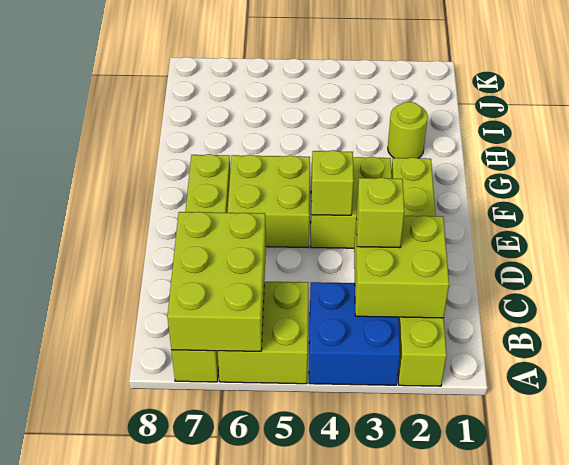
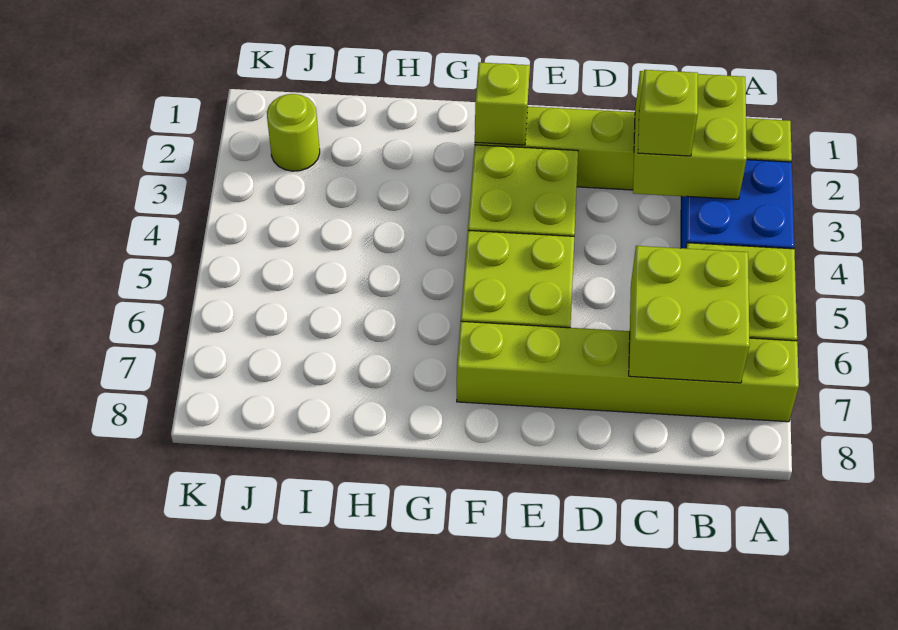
lime brick A6:C7 level 2 -> lime brick B6:C7 level 2
lime brick E4 level 2 -> lime brick F2 level 2
lime round brick H2 level 1 -> lime round brick J2 level 1

